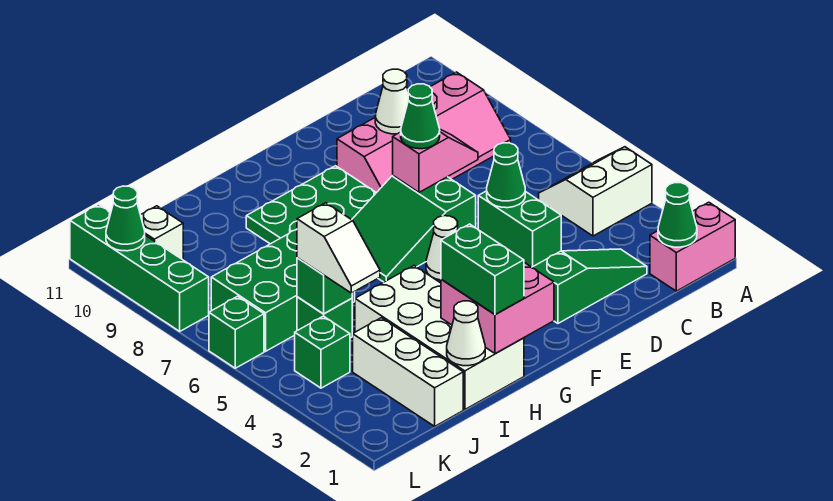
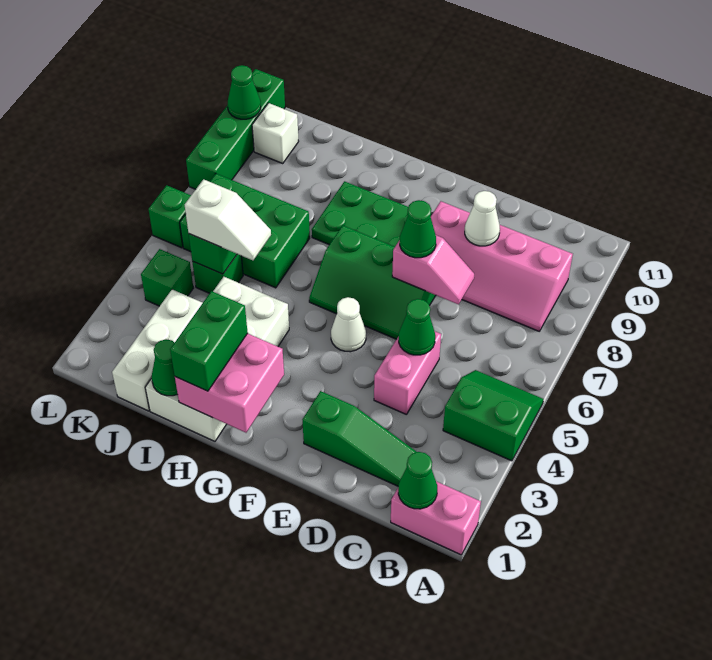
white slope A4:B5 level 1 top 4 -> green slope A4:B5 level 1 top 4
green brick D4:D5 level 1 -> pink brick D4:D5 level 1
green slope E6:G7 level 1 top E -> green slope E6:G7 level 1 top 7
white cone I1 level 2 -> green cone I1 level 2
white slope J4:J5 level 3 top 5 -> white slope I5:J5 level 3 top J

